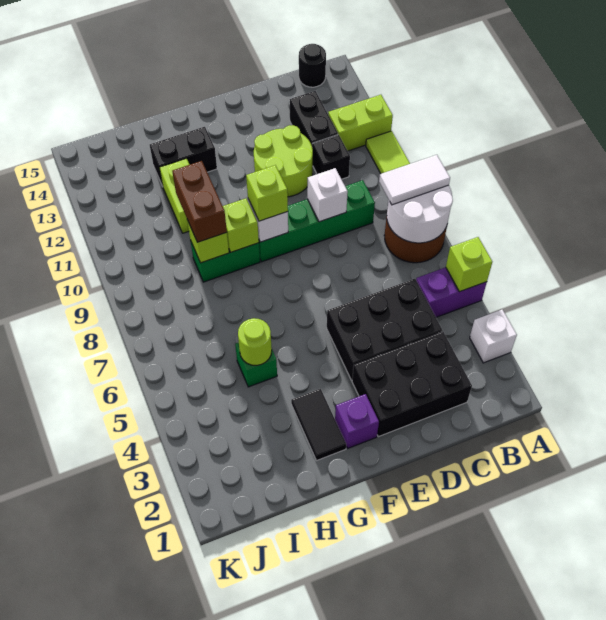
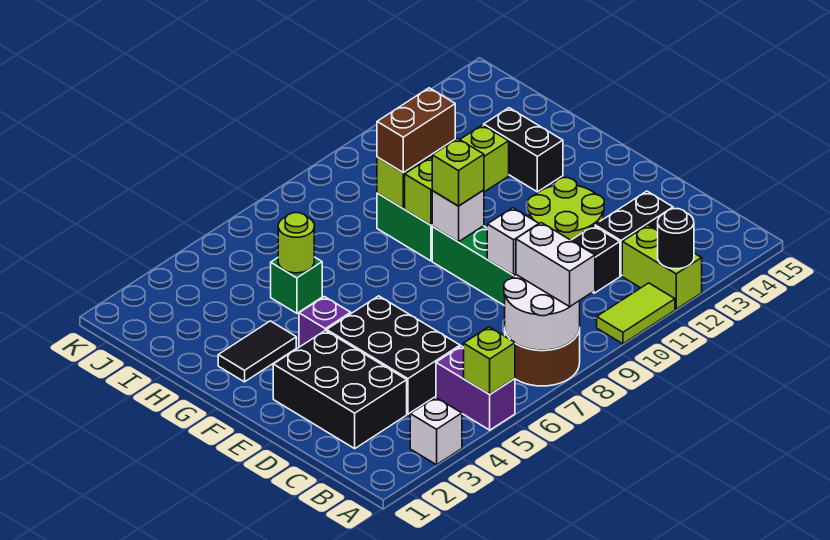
white tile A8:B8 level 3 -> white brick A8:B8 level 3
black round brick B15 level 1 -> black round brick A12 level 2
purple brick F2 level 1 -> purple brick F4 level 1

